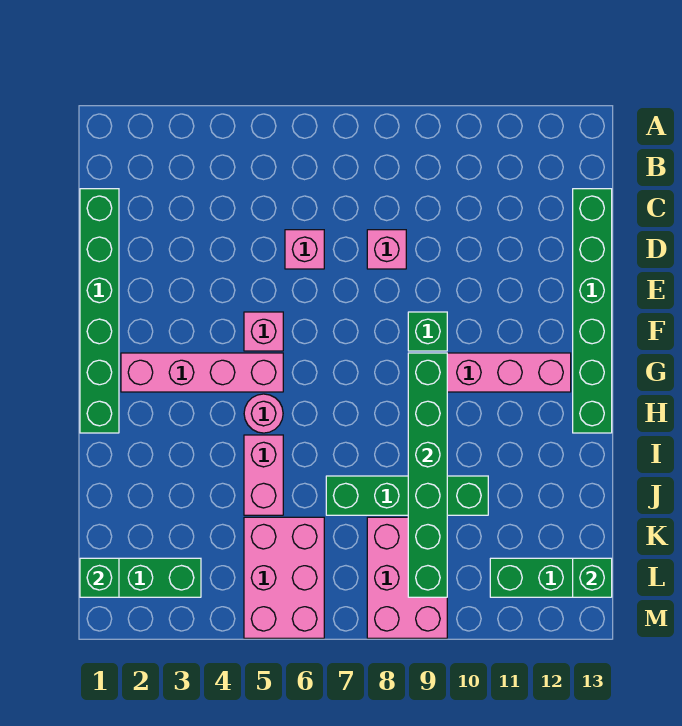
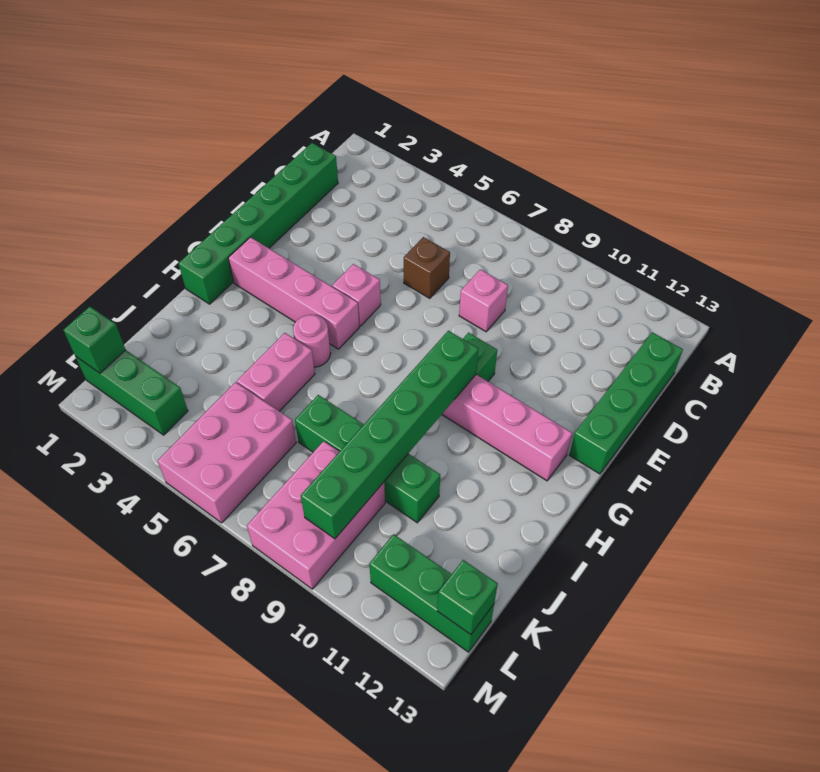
green brick C13:H13 level 1 -> green brick C13:F13 level 1
pink brick D6 level 1 -> brown brick D6 level 1

